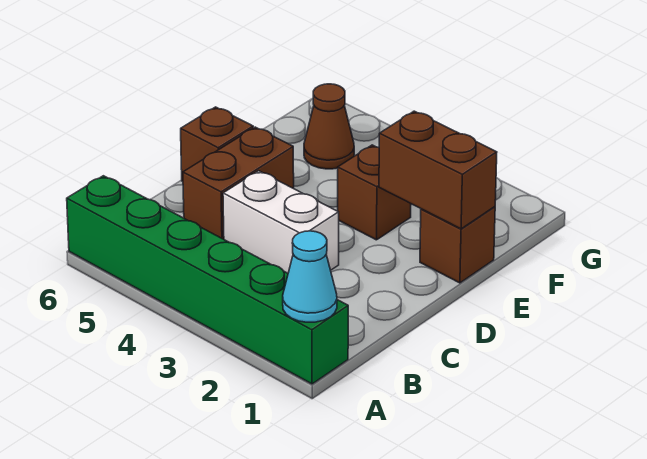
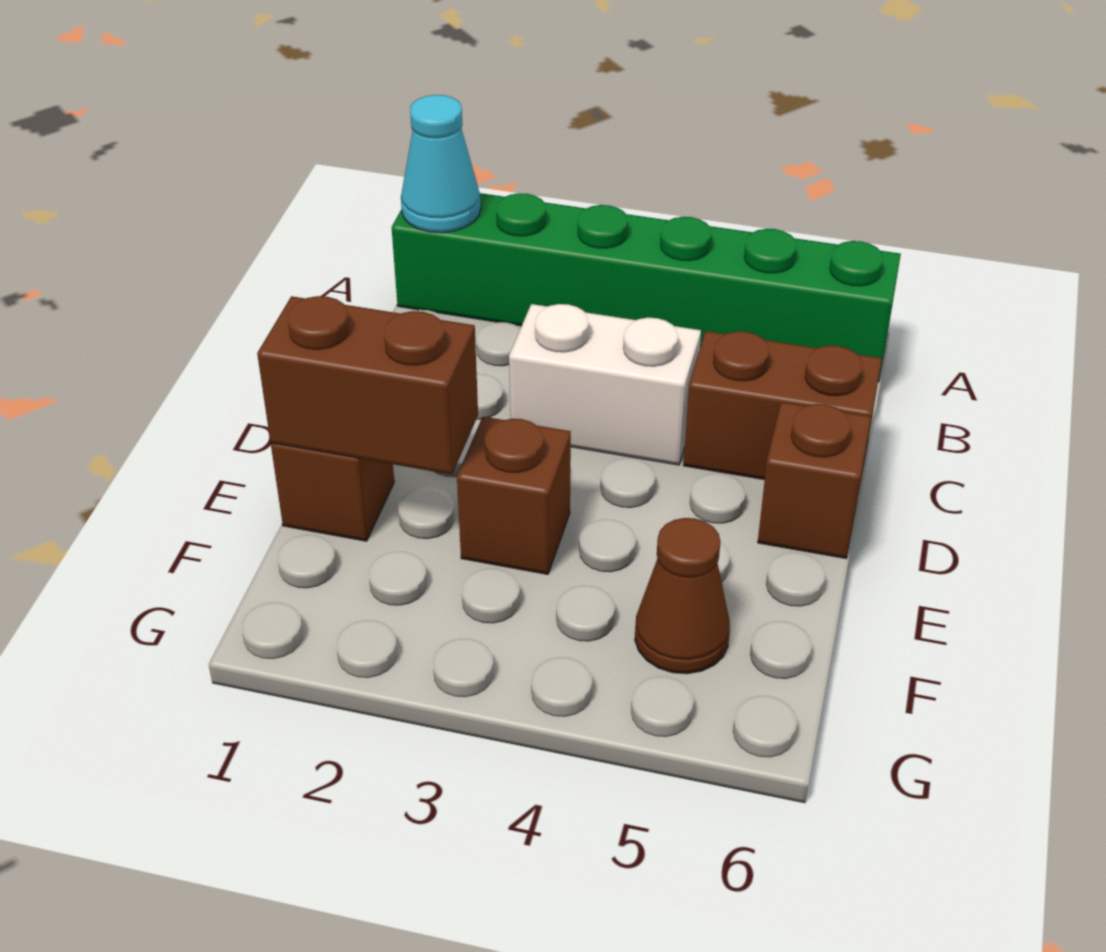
brown brick C5:D5 level 1 -> brown brick C5:C6 level 1

